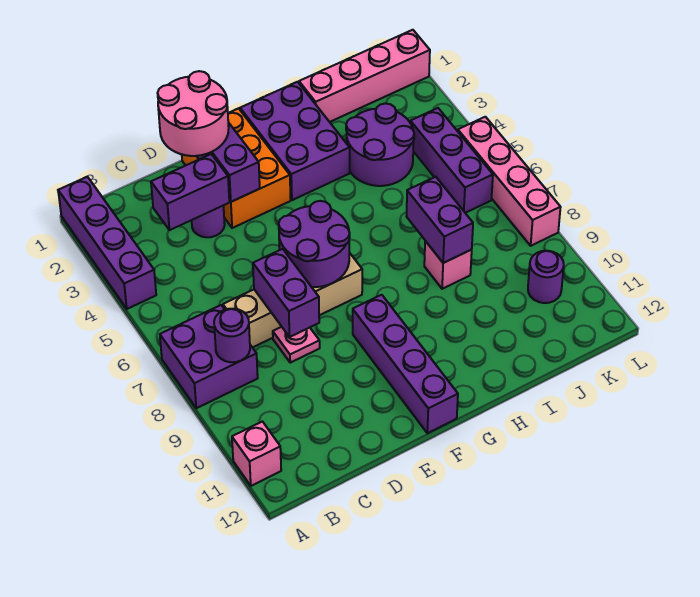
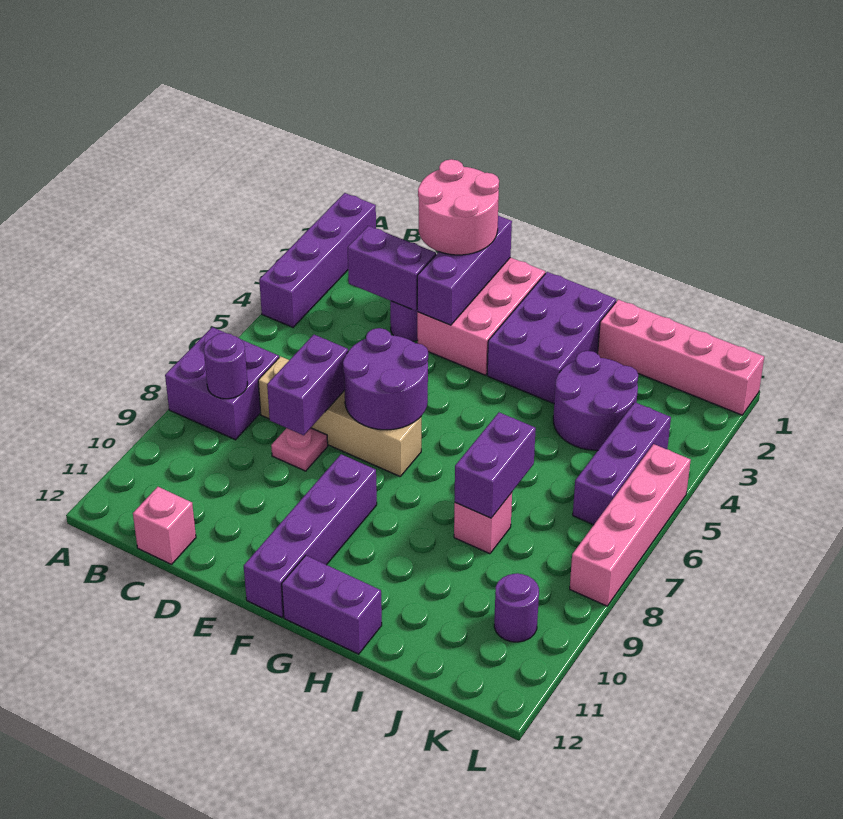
pink brick A11 level 1 -> pink brick C12 level 1
orange brick E1:F3 level 1 -> pink brick E1:F3 level 1
none -> purple brick G12:H12 level 1

